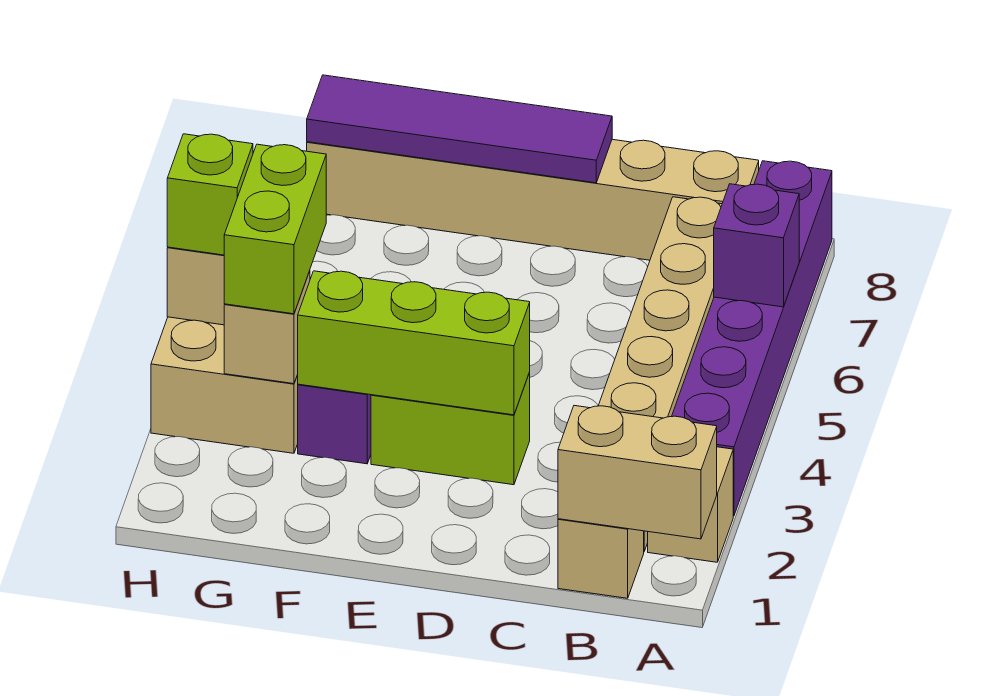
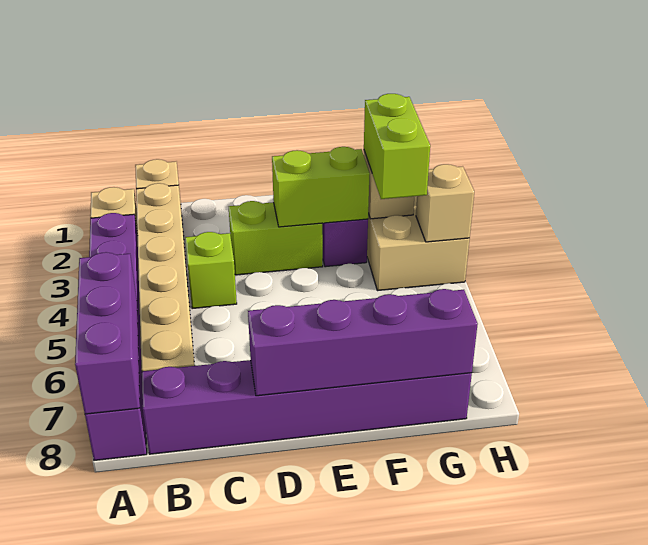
tan brick A1:B1 level 2 -> none
purple brick A6 level 2 -> purple brick A6:A8 level 2
tan brick B8:G8 level 1 -> purple brick B8:G8 level 1
lime brick D3:F3 level 2 -> lime brick E3:F3 level 2
purple tile D8:G8 level 2 -> purple brick D8:G8 level 2
lime brick H4 level 3 -> lime brick C4 level 1

